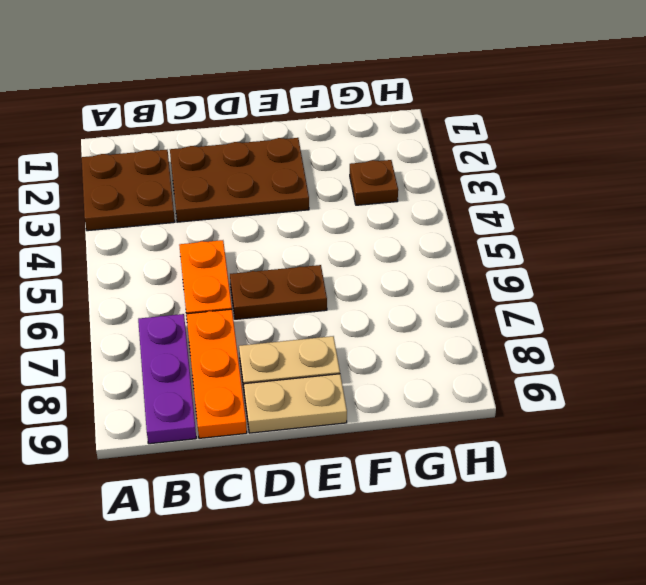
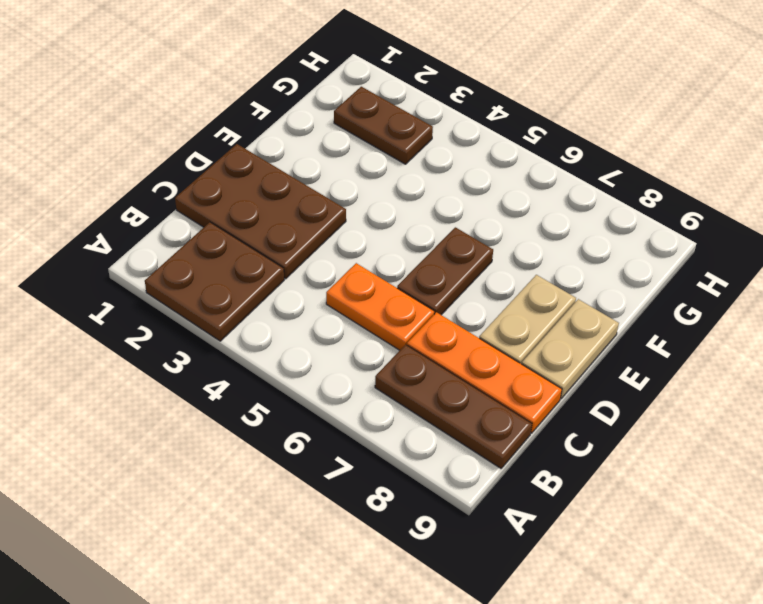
purple plate B7:B9 level 1 -> brown plate B7:B9 level 1
brown plate C2:E3 level 1 -> brown plate C1:D3 level 1
brown plate G3 level 1 -> brown plate G2:G3 level 1

